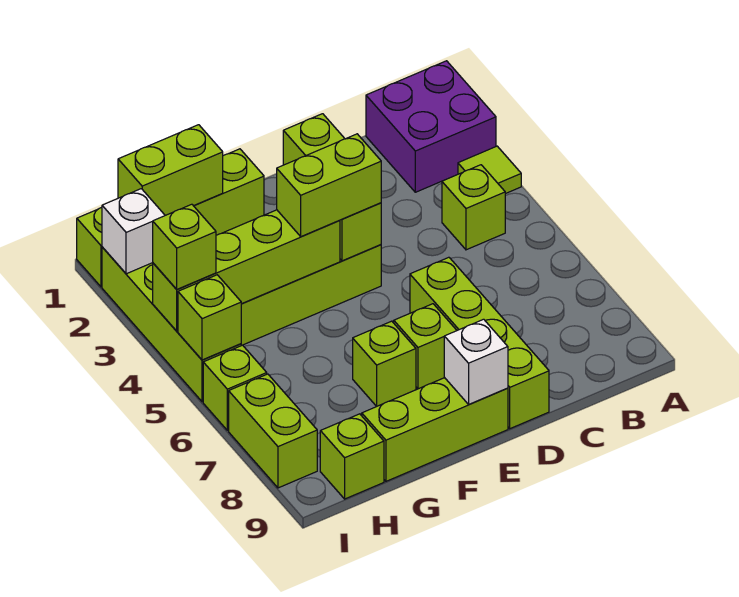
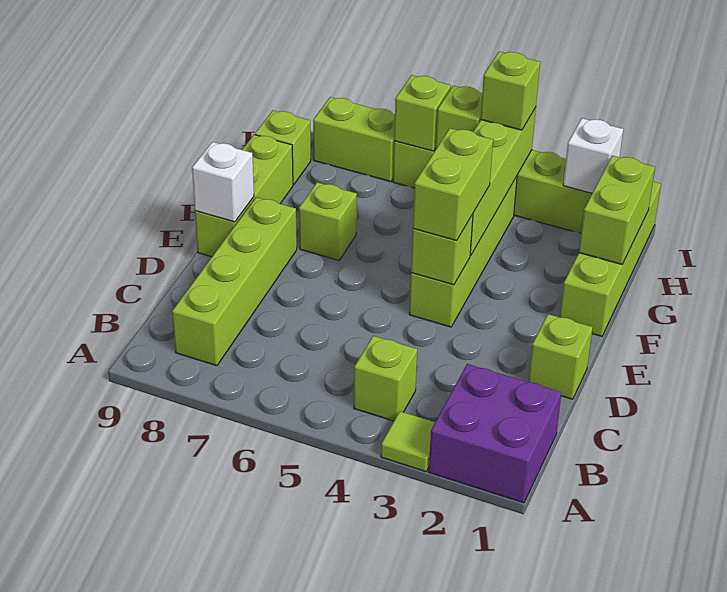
lime brick D6:D9 level 1 -> lime brick B8:E8 level 1
lime brick E7 level 1 -> lime brick I6 level 2

